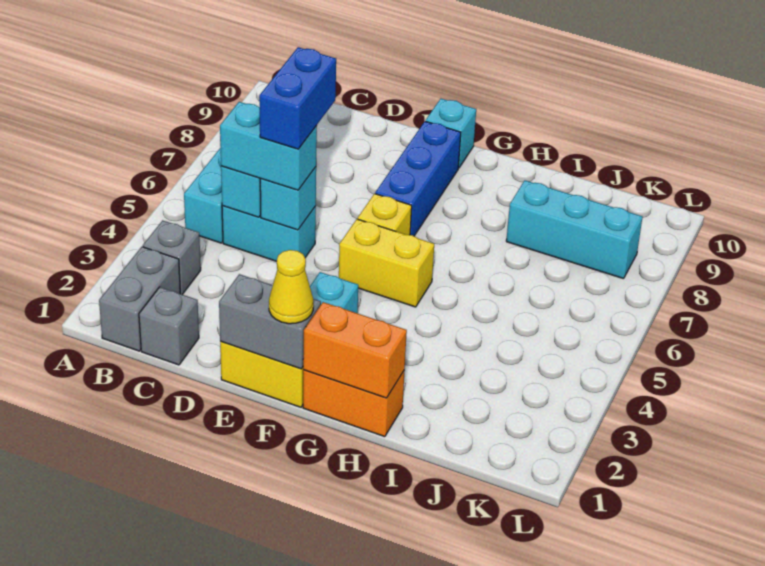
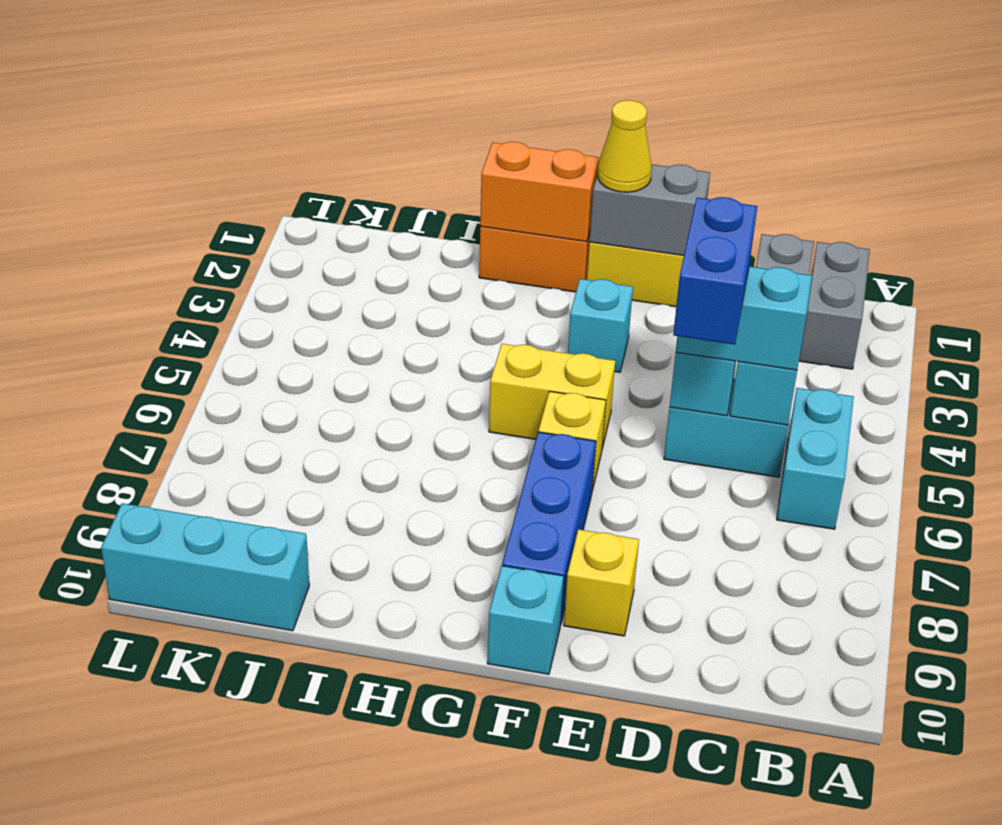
grey brick B3 level 1 -> none
none -> yellow brick E9 level 1
cyan brick I8:K8 level 1 -> cyan brick J10:L10 level 1

